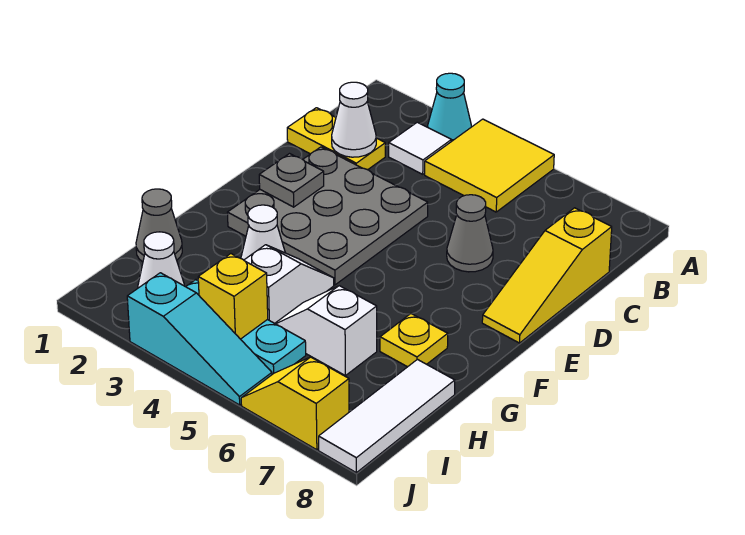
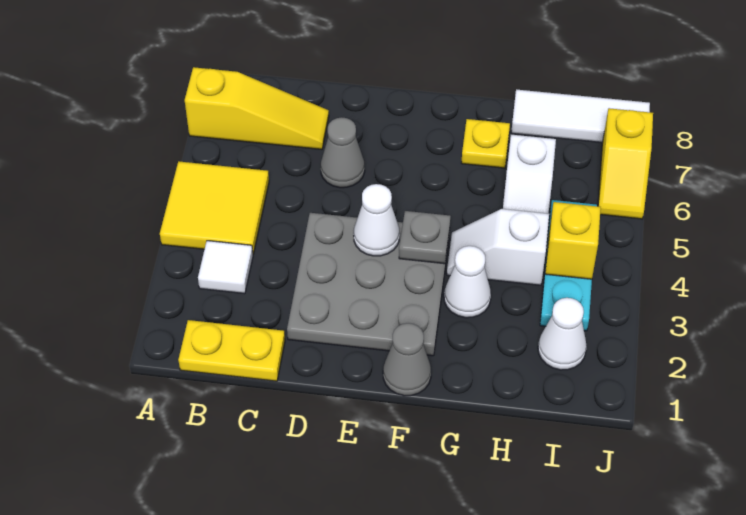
cyan cone A3 level 1 -> none
yellow plate C1:C2 level 1 -> yellow plate B1:C1 level 1
white cone C2 level 2 -> white cone E4 level 2
yellow slope C8:E8 level 1 top C -> yellow slope A7:C7 level 1 top A
grey plate E2 level 2 -> grey plate F4 level 2
grey cone H1 level 1 -> grey cone F1 level 1
cyan slope J3:J5 level 1 top 3 -> none

